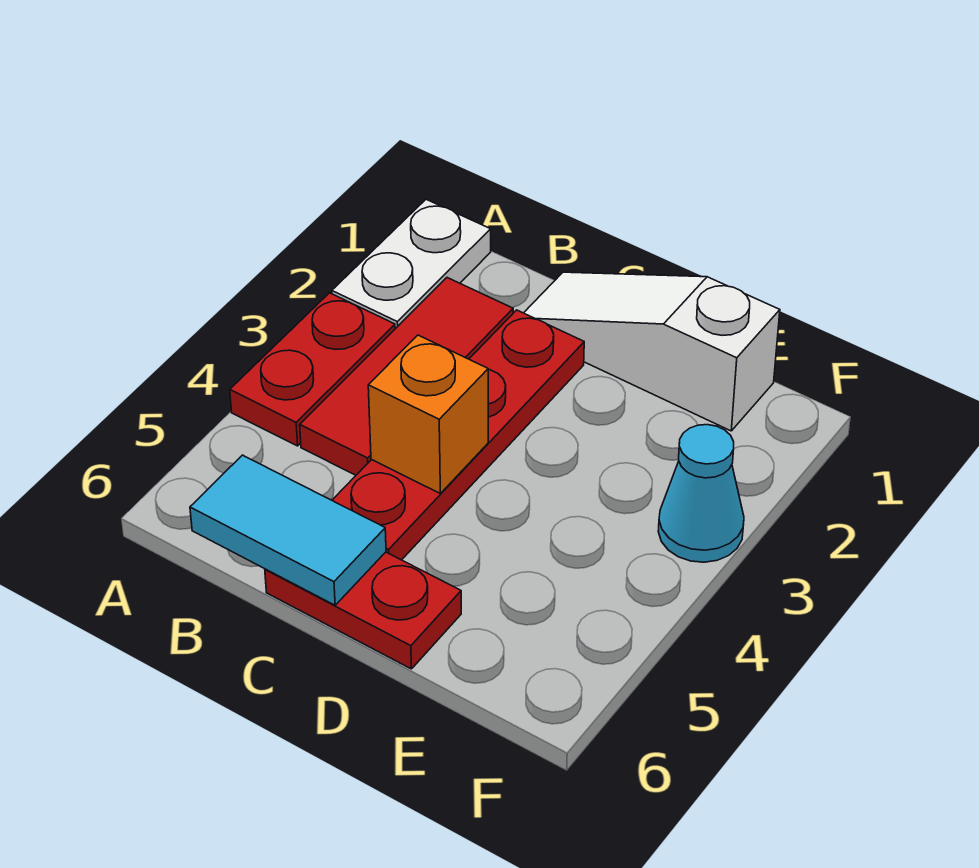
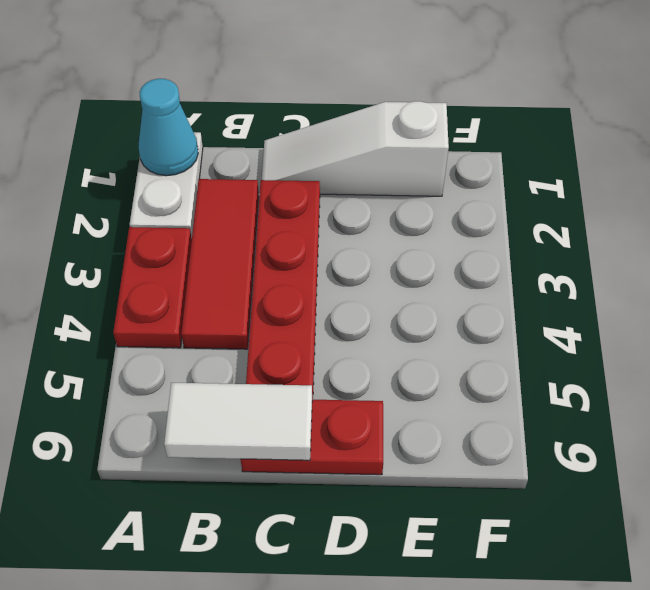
cyan tile B6:C6 level 2 -> white tile B6:C6 level 2
orange brick C4 level 2 -> none
cyan cone F3 level 1 -> cyan cone A1 level 2

